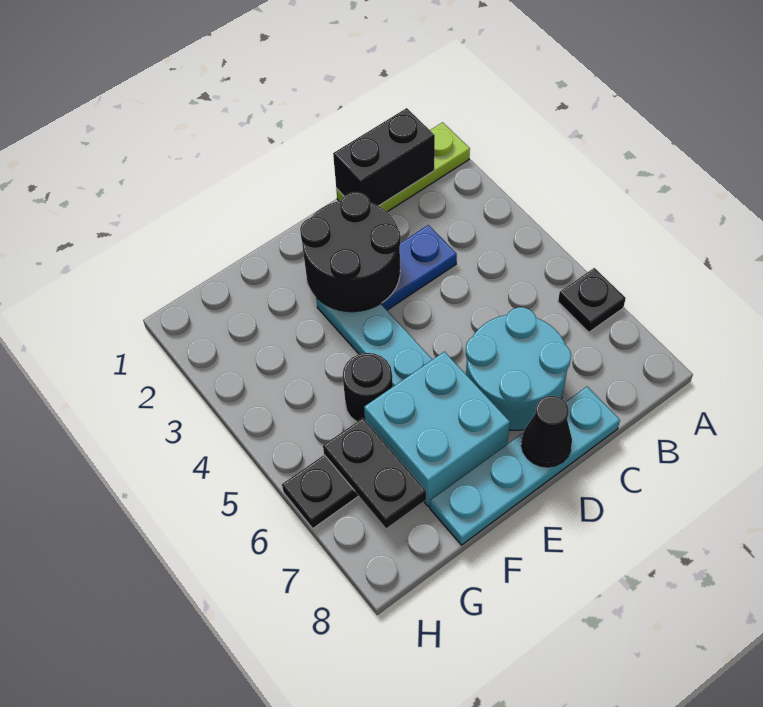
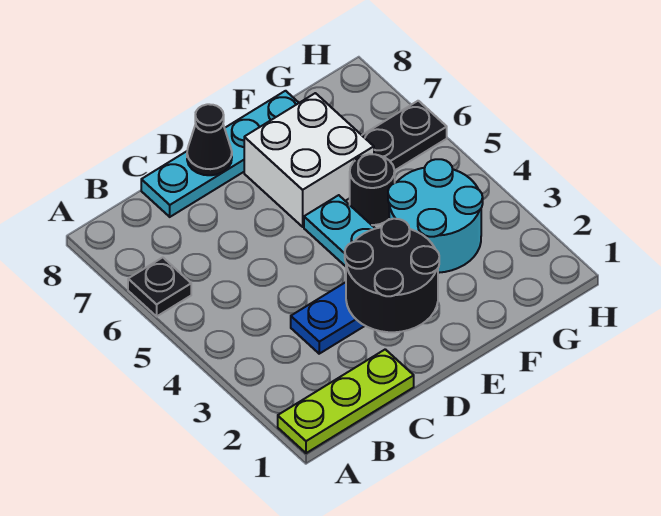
black brick B1:C1 level 2 -> none
cyan round brick C6:D7 level 1 -> cyan round brick F3:G4 level 1
cyan brick E6:F7 level 1 -> white brick E6:F7 level 1
black plate G6:G7 level 2 -> none

